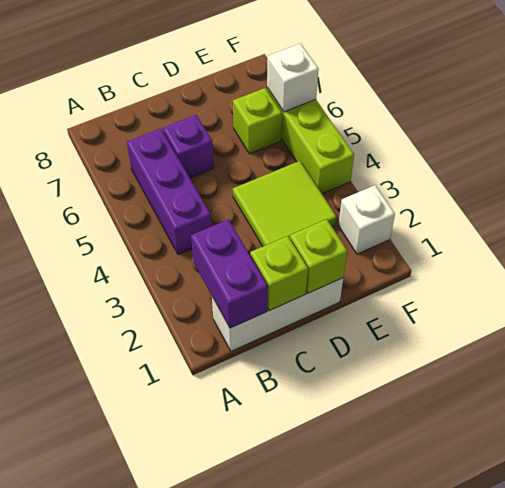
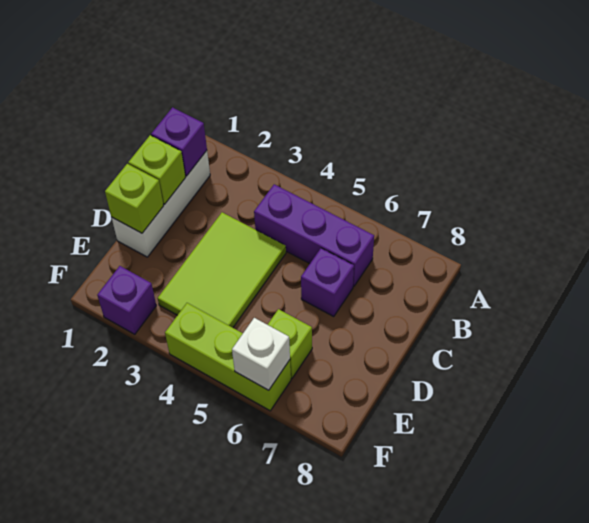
purple brick B1:B2 level 2 -> purple brick B1 level 2
lime tile D3:E4 level 1 -> lime tile C3:E4 level 1
white brick F2 level 1 -> purple brick F2 level 1

